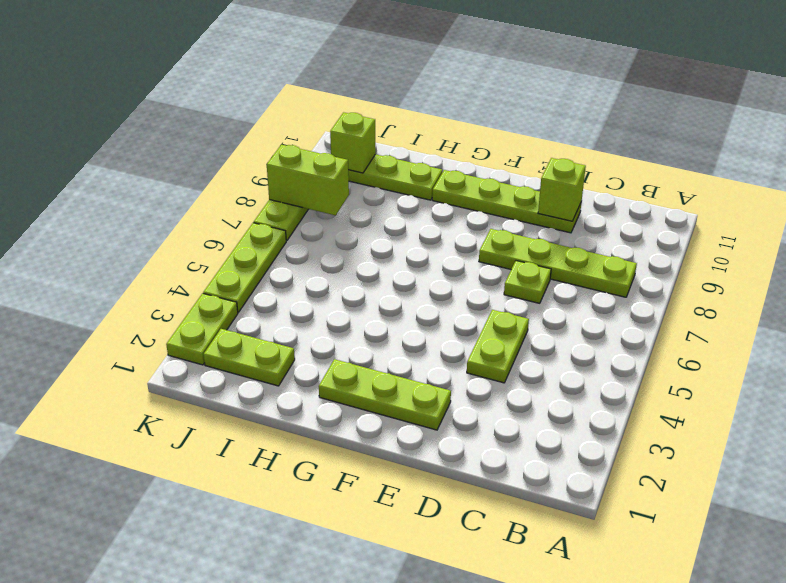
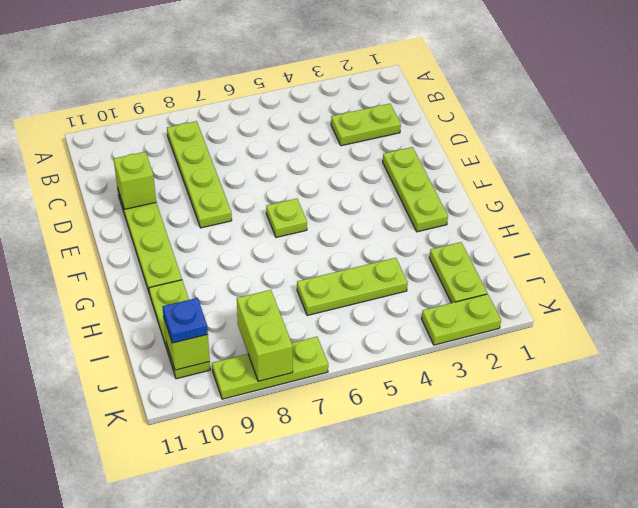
lime plate D4:D5 level 1 -> lime plate C2:C3 level 1
lime plate D7 level 1 -> lime plate F6 level 1
none -> blue plate J10 level 3
lime plate K4:K6 level 1 -> lime plate I4:I6 level 1

